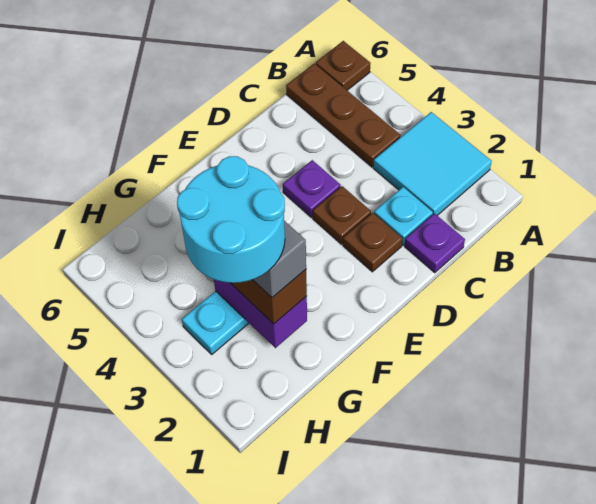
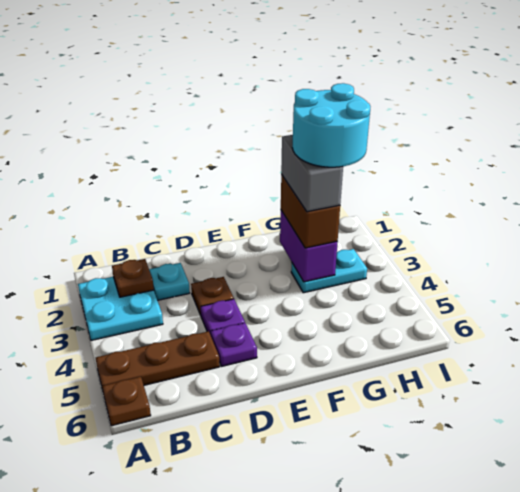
cyan tile A2:B3 level 1 -> cyan plate A2:B3 level 1
brown plate B4:B6 level 1 -> brown plate A5:C5 level 1
purple plate C1 level 1 -> purple plate D5 level 1
brown plate D2 level 1 -> brown plate B2 level 2

